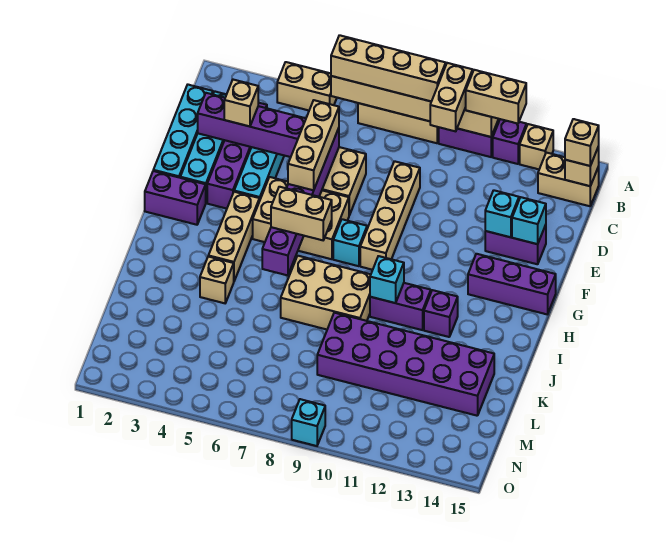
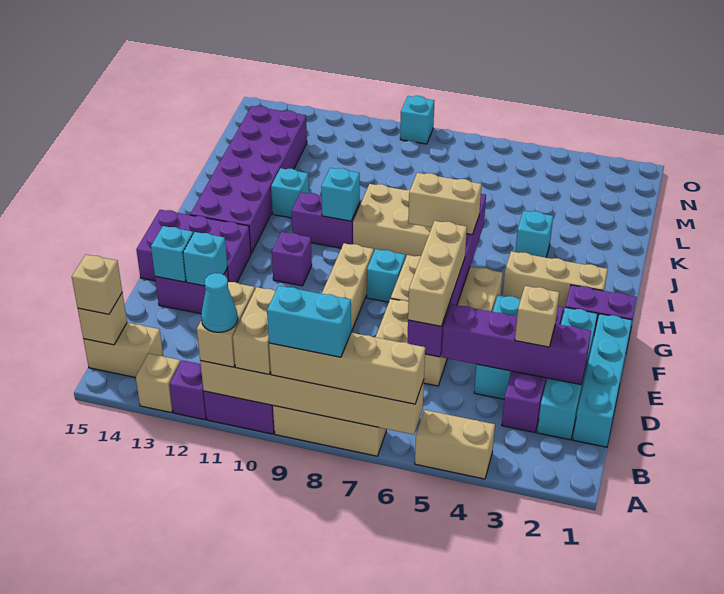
none -> cyan brick A8:A9 level 4
tan brick A11:A12 level 3 -> tan brick A11:B11 level 3
none -> cyan cone A11 level 4
tan brick G4:I4 level 1 -> tan brick H2:H4 level 1
purple brick G13:G15 level 1 -> purple brick F13:G15 level 1
purple brick I12 level 1 -> purple brick G11 level 1
tan brick J4 level 1 -> cyan brick J4 level 1
none -> cyan brick J12 level 1
purple brick K9:L14 level 1 -> purple brick H13:M14 level 1

